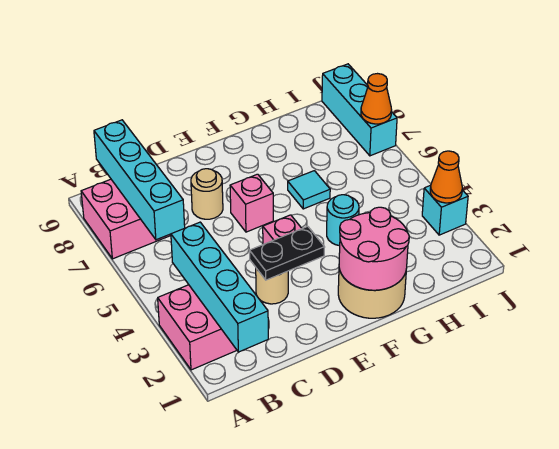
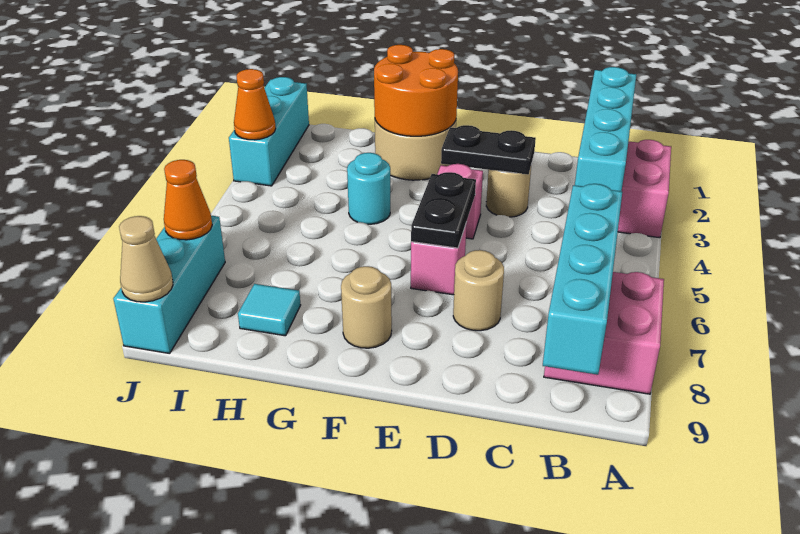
none -> black plate E5:E6 level 2
pink round brick F1:G2 level 2 -> orange round brick F1:G2 level 2
none -> tan round brick F8 level 1
cyan tile G6 level 1 -> cyan tile H8 level 1
cyan brick J3 level 1 -> cyan brick J1:J3 level 1
none -> tan cone J9 level 2

